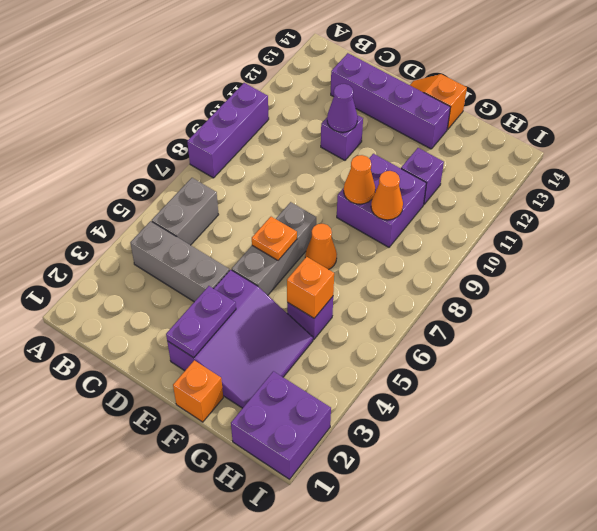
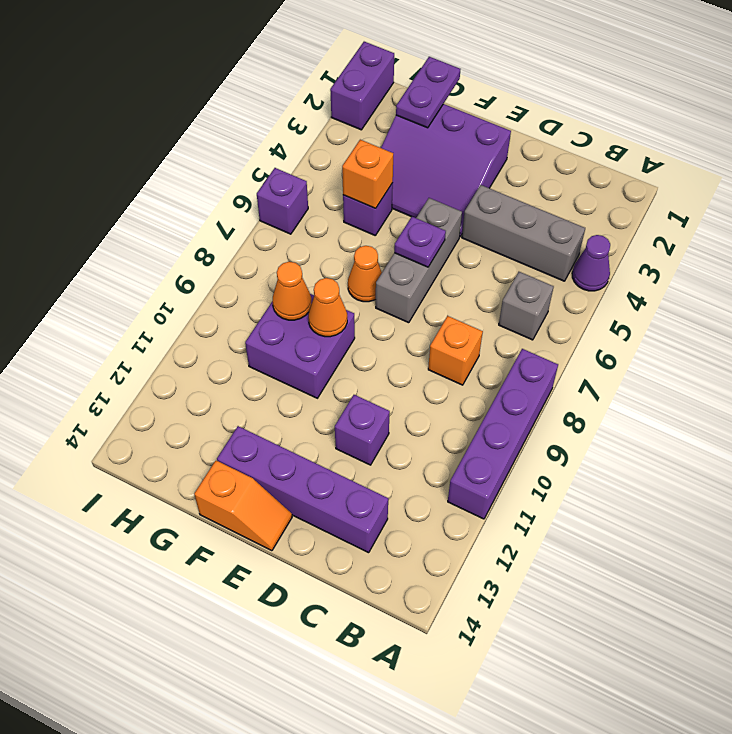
purple brick A8:A10 level 1 -> purple brick A8:A11 level 1
grey brick B5:B6 level 1 -> grey brick B6 level 1
purple cone D11 level 2 -> purple cone A4 level 1
purple slope E2:G4 level 1 top E -> purple slope E2:G4 level 1 top 2
purple plate E2:E3 level 2 -> purple plate G1:G2 level 2
orange plate E6 level 2 -> purple plate E6 level 2
orange brick F1 level 1 -> orange brick C8 level 1
purple brick G11 level 1 -> purple brick I6 level 1
purple brick H1:I2 level 1 -> purple brick I1:I2 level 1

